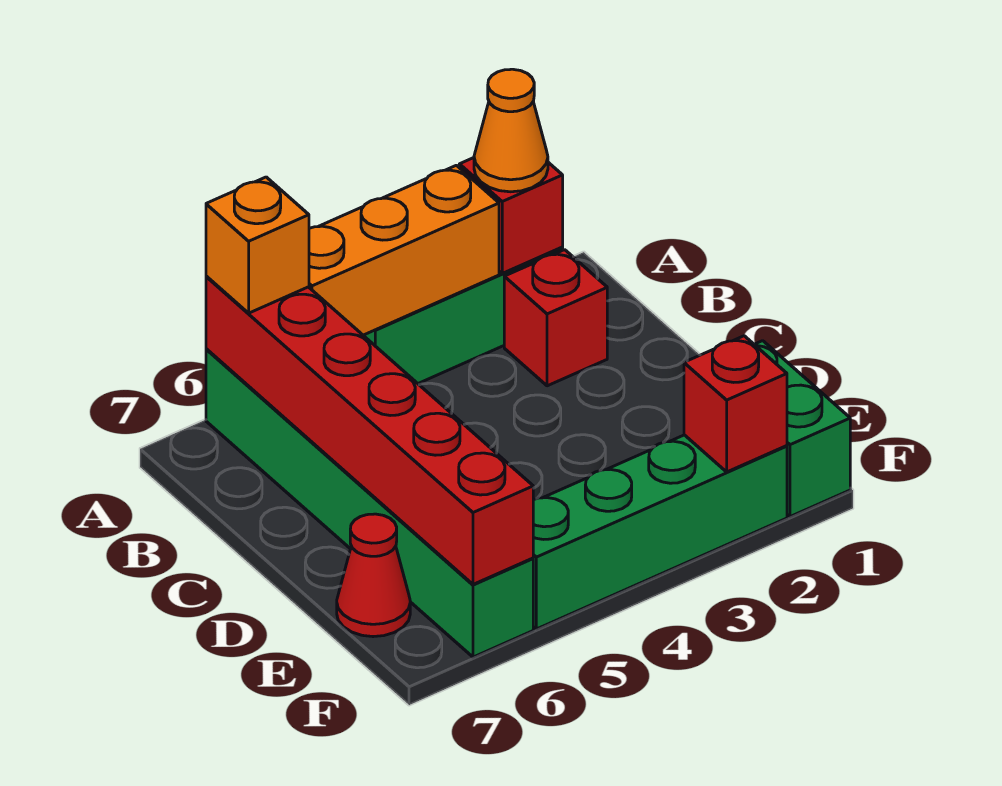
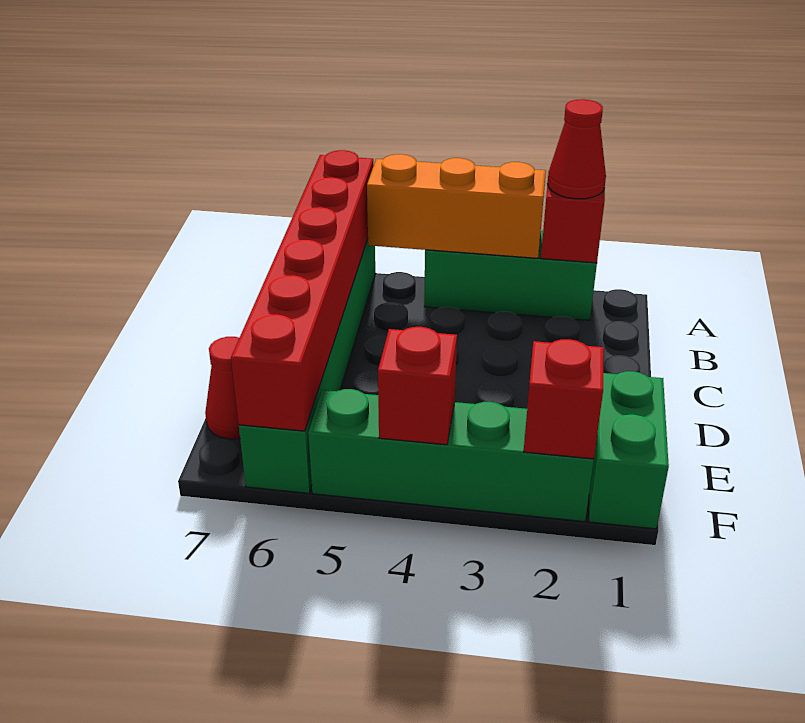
orange cone A2 level 3 -> red cone A2 level 3
orange brick A6 level 3 -> none
red brick B2 level 1 -> red brick F4 level 2

